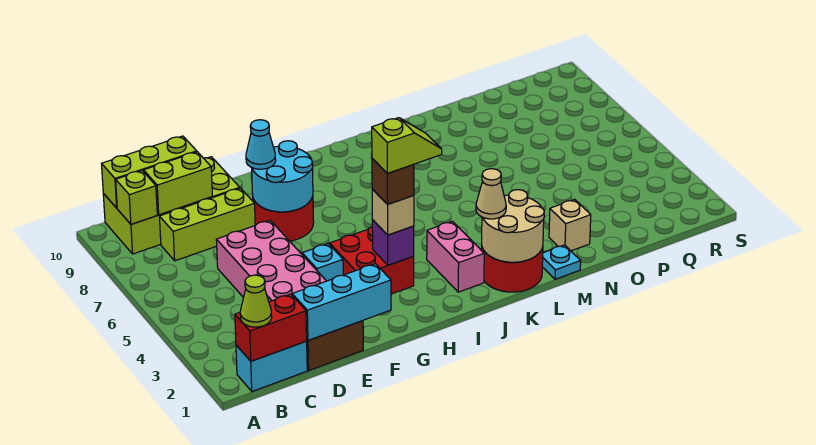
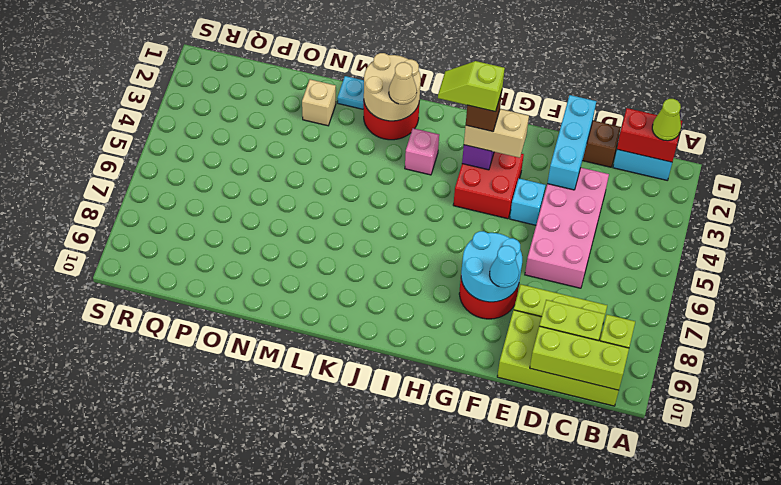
cyan brick D1:F1 level 2 -> cyan brick E1:E3 level 2
tan brick H3 level 3 -> tan brick G3:H3 level 3
pink brick J2:J3 level 1 -> pink brick J3 level 1

